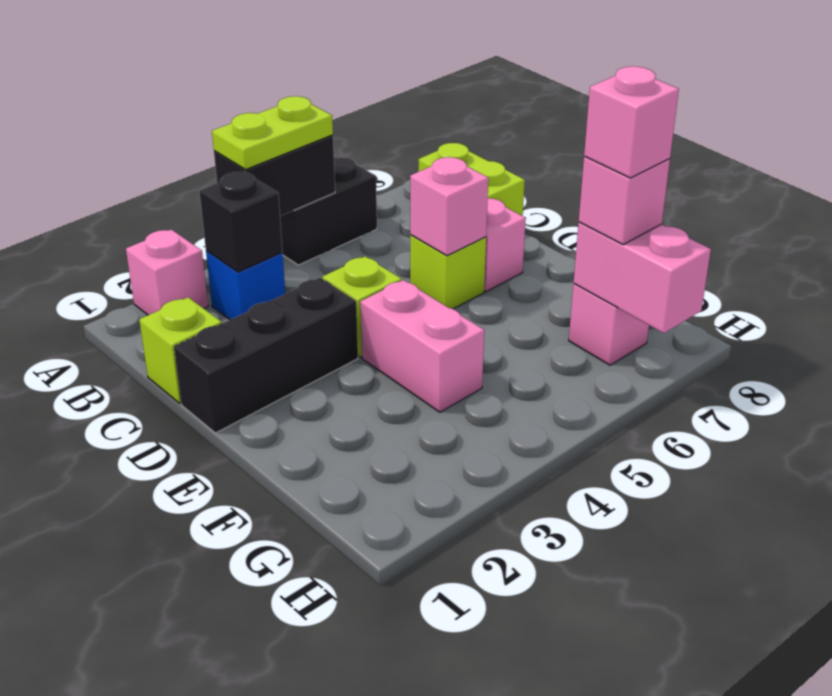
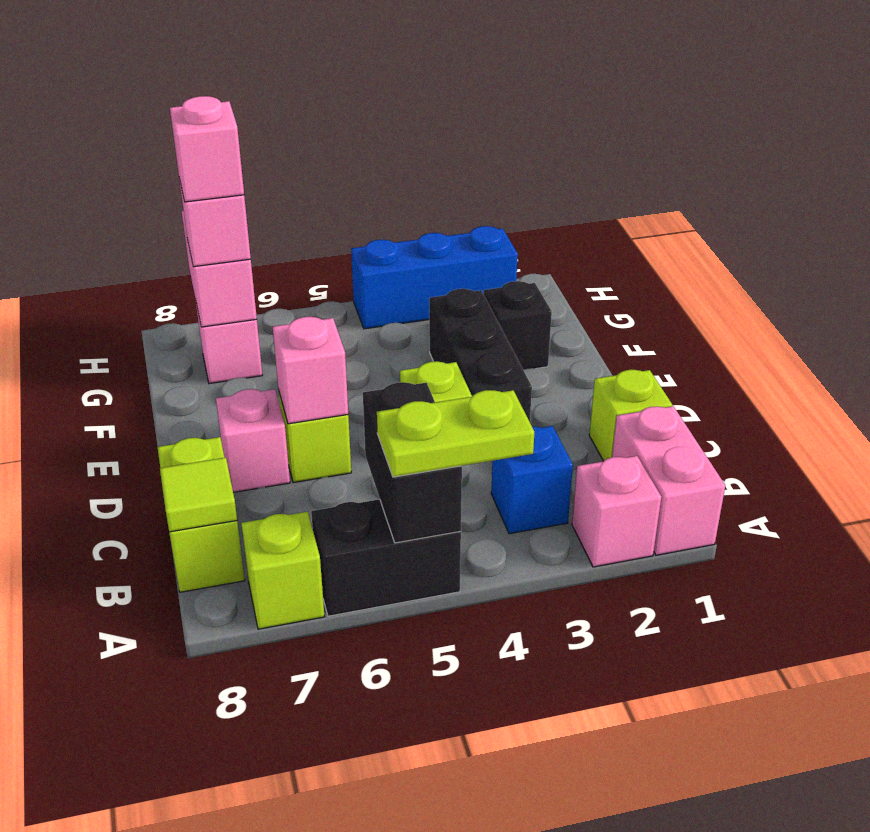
black brick A4:A5 level 2 -> black brick A5:B5 level 2
none -> lime brick A7 level 1
black brick B3 level 2 -> black brick F2 level 1
none -> lime tile B8 level 2
black brick D1:D3 level 1 -> black brick D3:F3 level 1
pink brick E4:F4 level 1 -> pink brick A1:B1 level 1
none -> blue brick H2:H4 level 1

